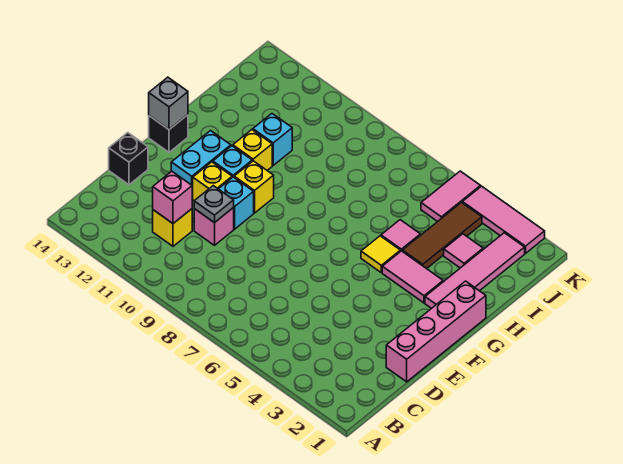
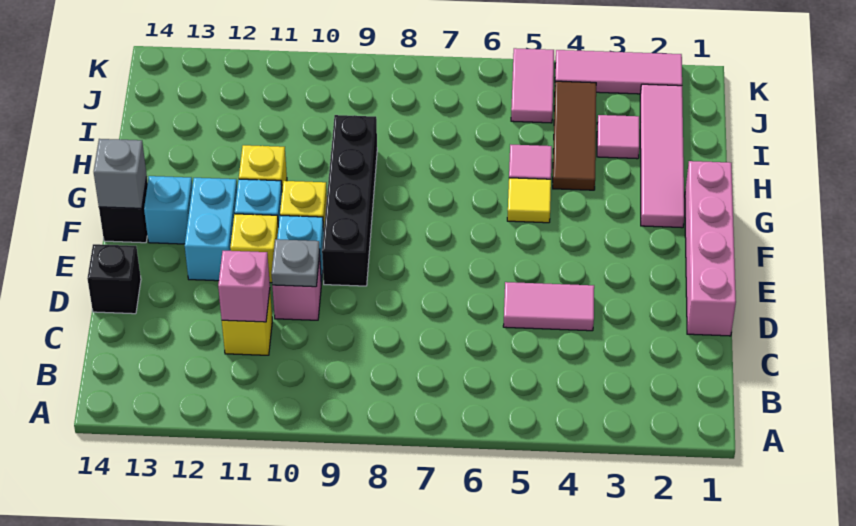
none -> black brick E9:H9 level 1
pink tile G3:G4 level 1 -> pink tile D4:D5 level 1
cyan brick H11 level 1 -> cyan brick F13 level 1

